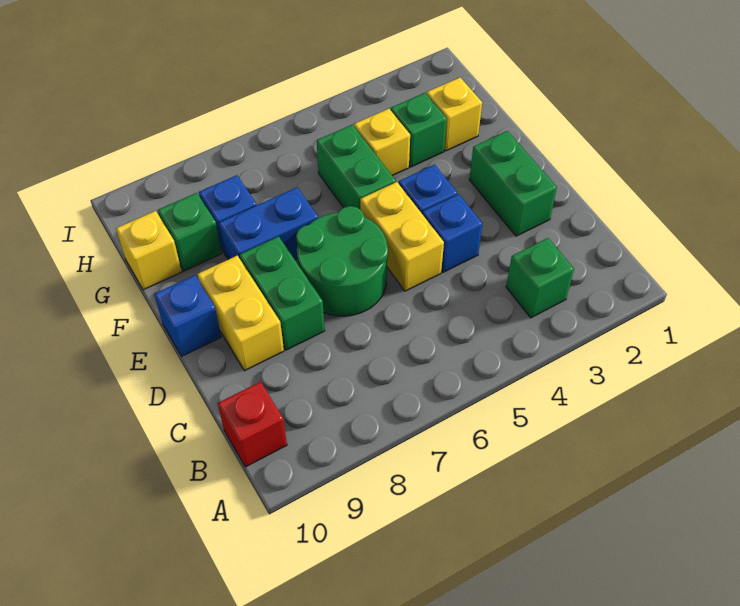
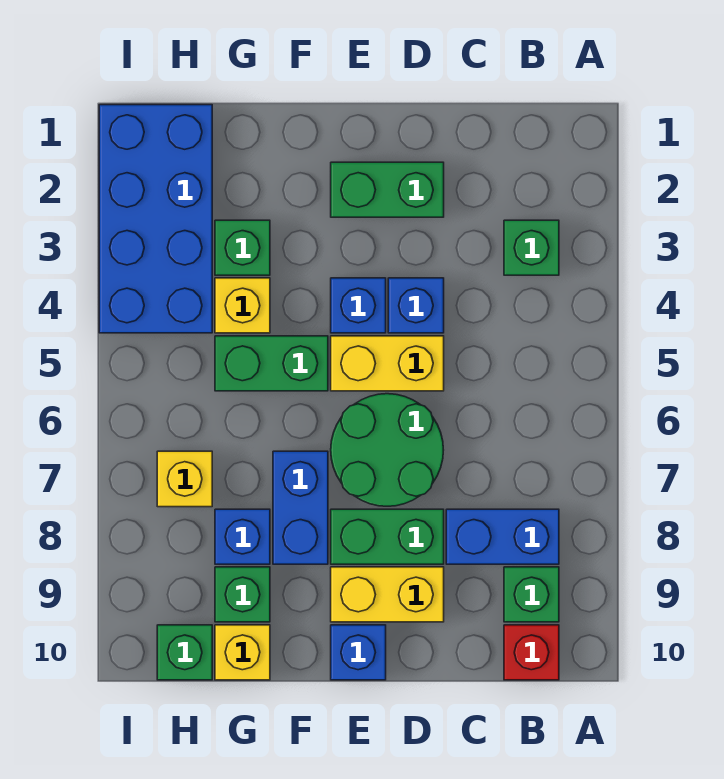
none -> blue brick B8:C8 level 1
none -> green brick B9 level 1
yellow brick G2 level 1 -> yellow brick H7 level 1
none -> blue brick H1:I4 level 1
none -> green brick H10 level 1

